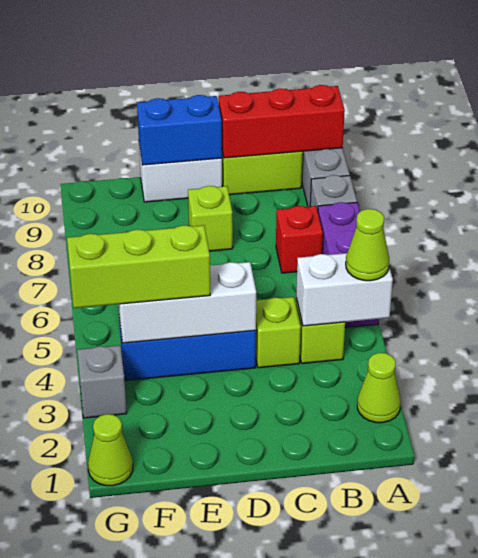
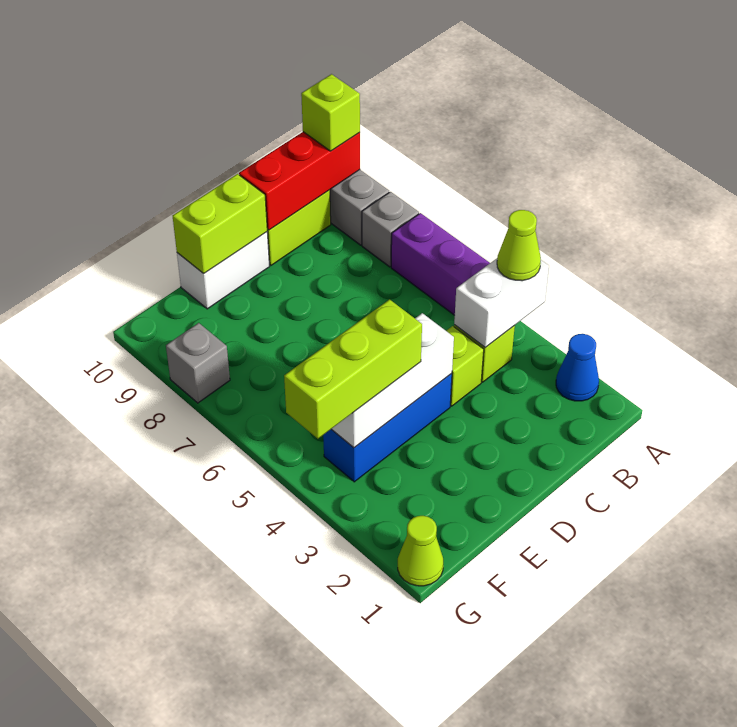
lime cone A2 level 1 -> blue cone A2 level 1
red brick B7 level 1 -> none
lime brick D8 level 1 -> lime brick A10 level 3
blue brick D10:E10 level 2 -> lime brick D10:E10 level 2
grey brick G3 level 1 -> grey brick G8 level 1

